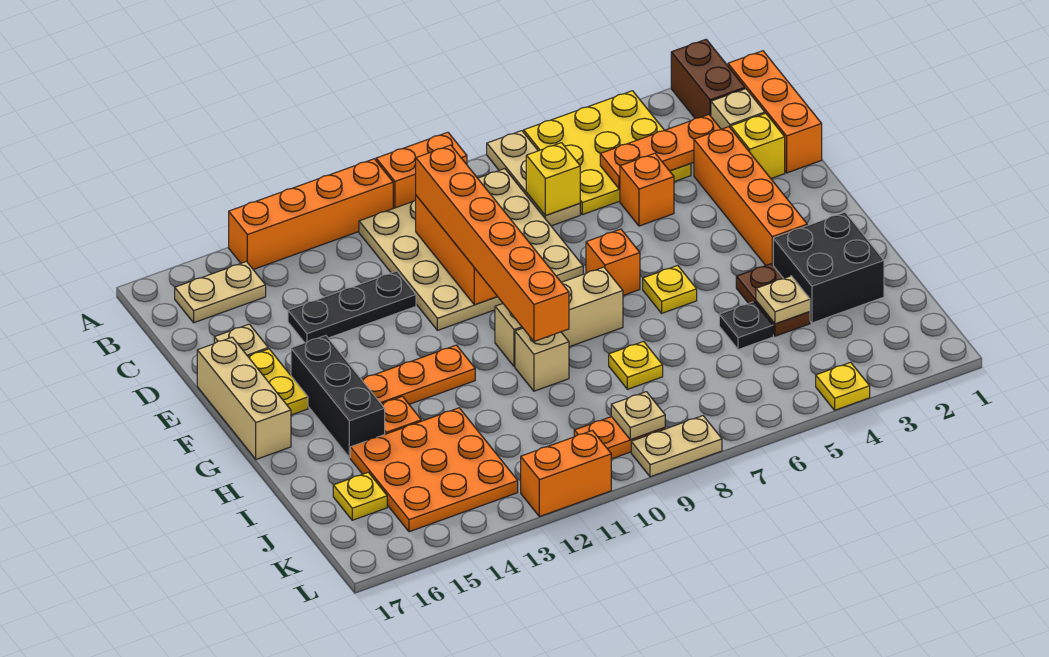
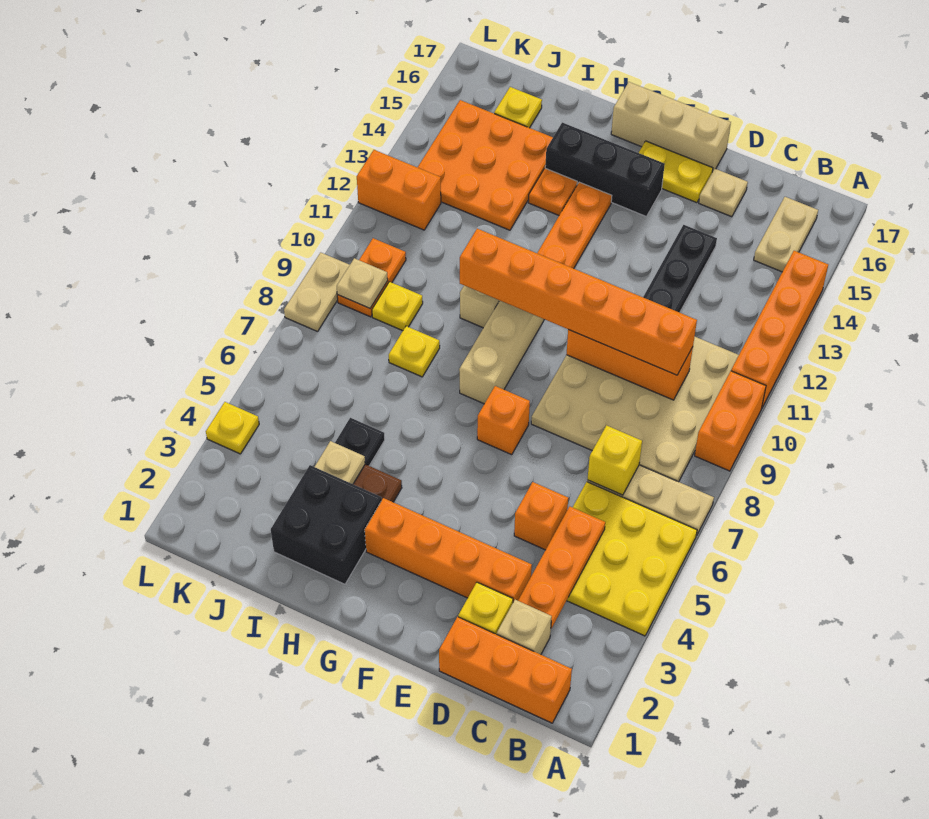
brown brick A2:B2 level 1 -> none
yellow plate G6 level 1 -> yellow plate J9 level 1
orange brick L11:L12 level 1 -> orange brick K12:L12 level 1

